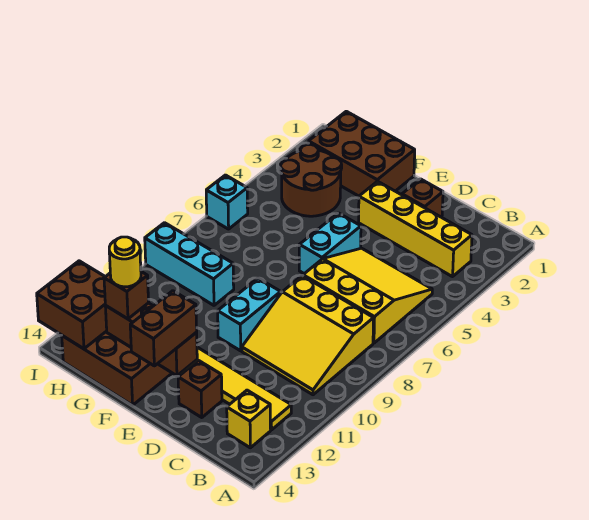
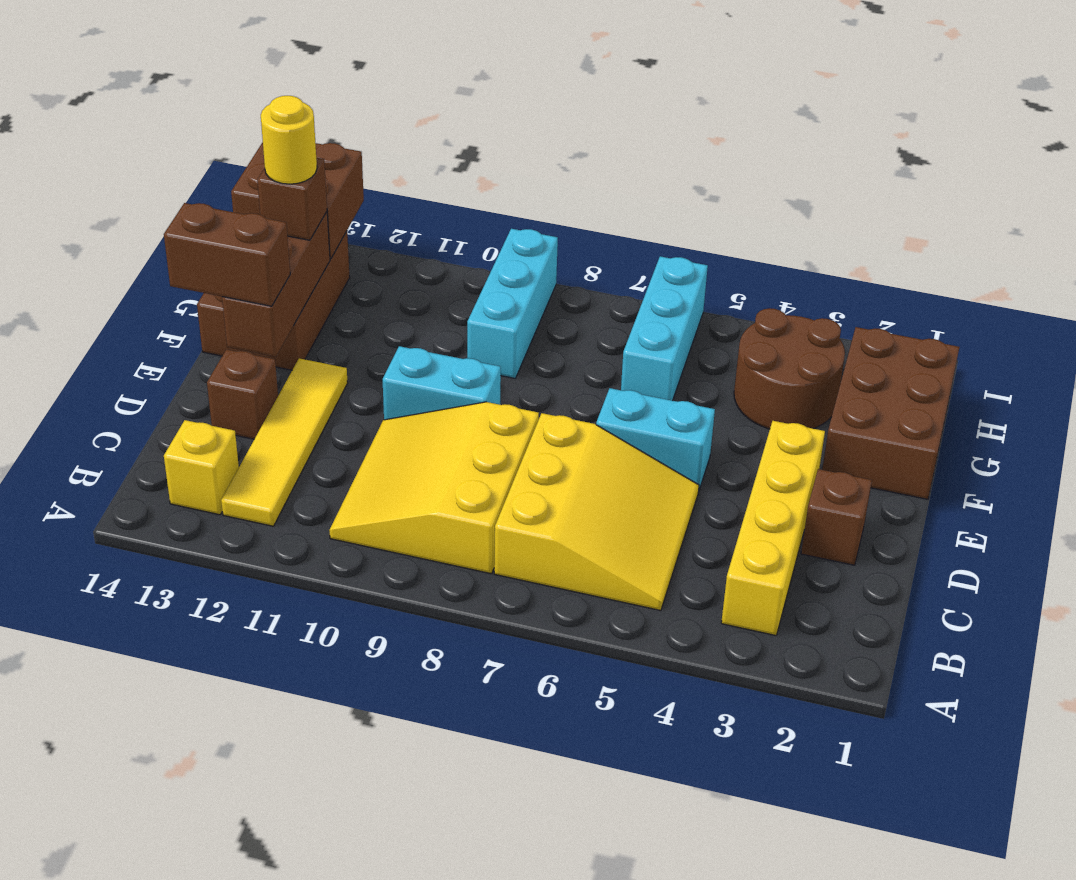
cyan brick I6 level 1 -> cyan brick G6:I6 level 1

